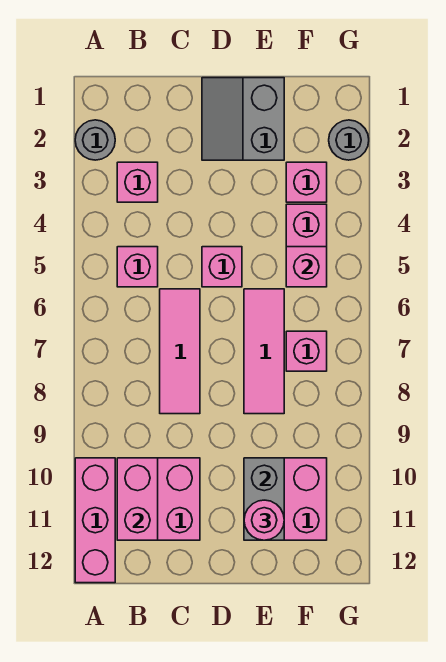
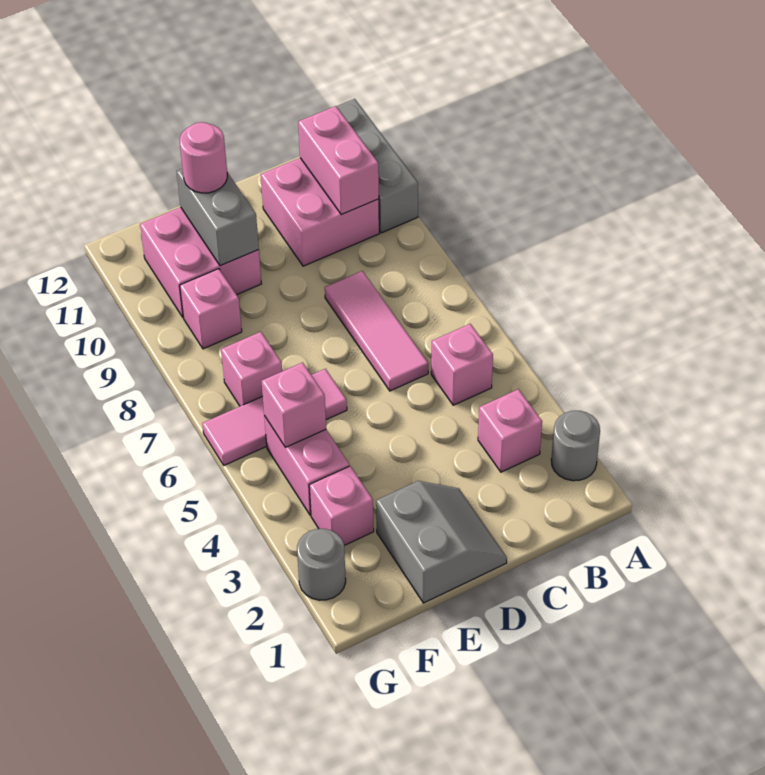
pink brick A10:A12 level 1 -> grey brick A10:A12 level 1
pink brick D5 level 1 -> pink brick F9 level 1
pink tile E6:E8 level 1 -> pink tile E6:G6 level 1

